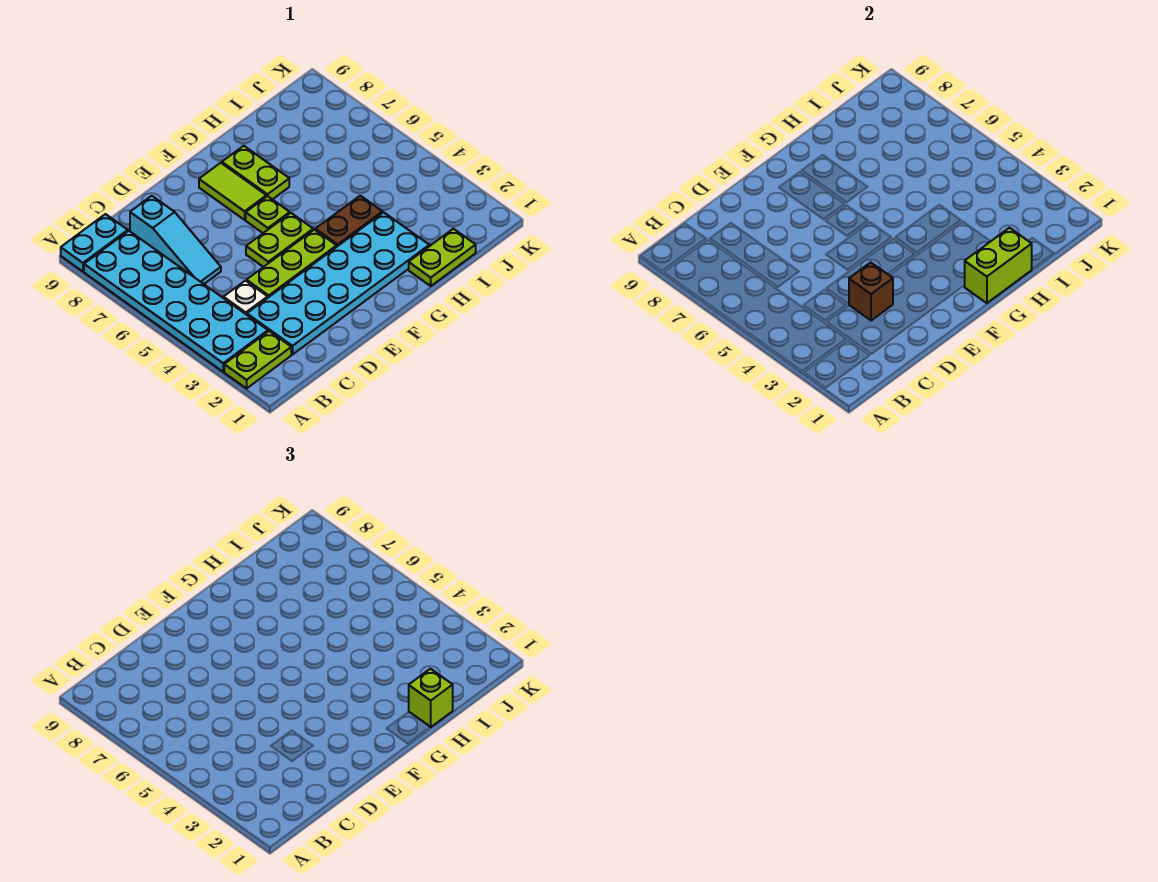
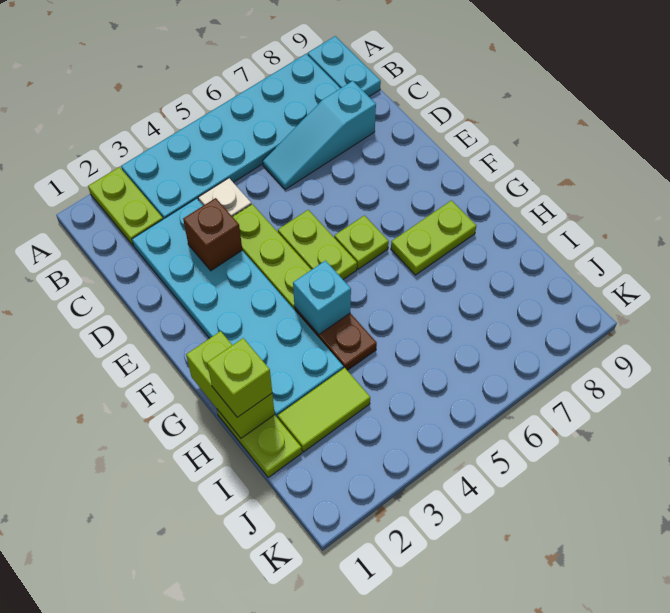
lime tile F7:F8 level 1 -> lime tile I2:I3 level 1
none -> cyan brick G4 level 2

